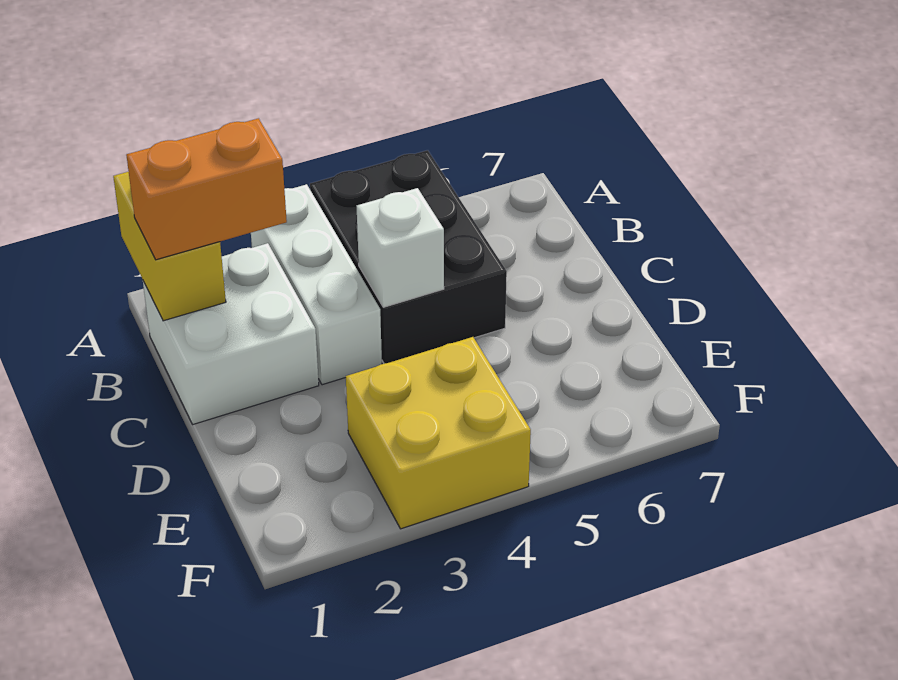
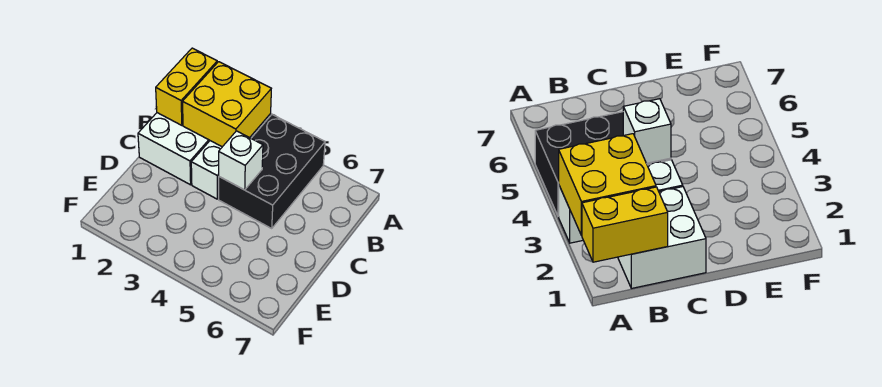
orange brick B1:B2 level 3 -> none
yellow brick E3:F4 level 1 -> yellow brick A2:B3 level 2

